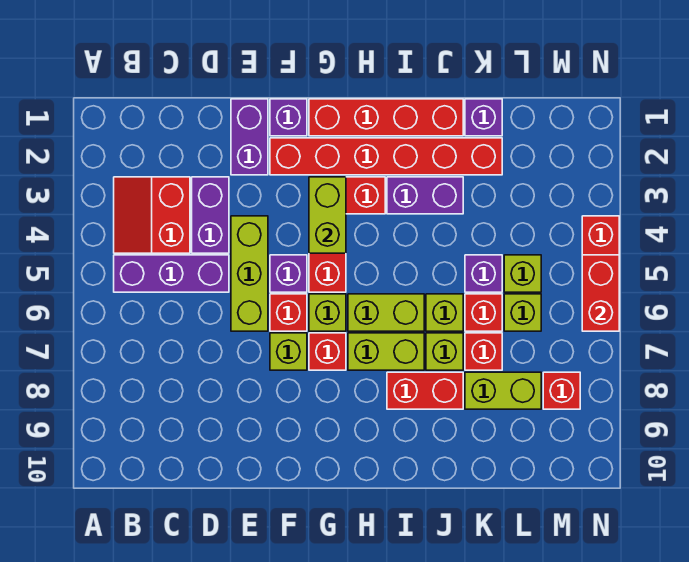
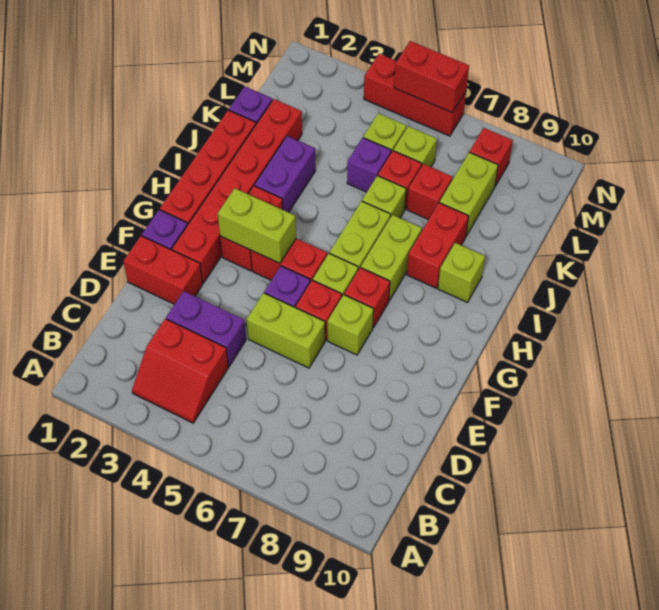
purple brick B5:D5 level 1 -> none
purple brick E1:E2 level 1 -> red brick E1:E2 level 1
lime brick E4:E6 level 1 -> lime brick E5:E6 level 1
lime brick J7 level 1 -> lime brick I9 level 1

